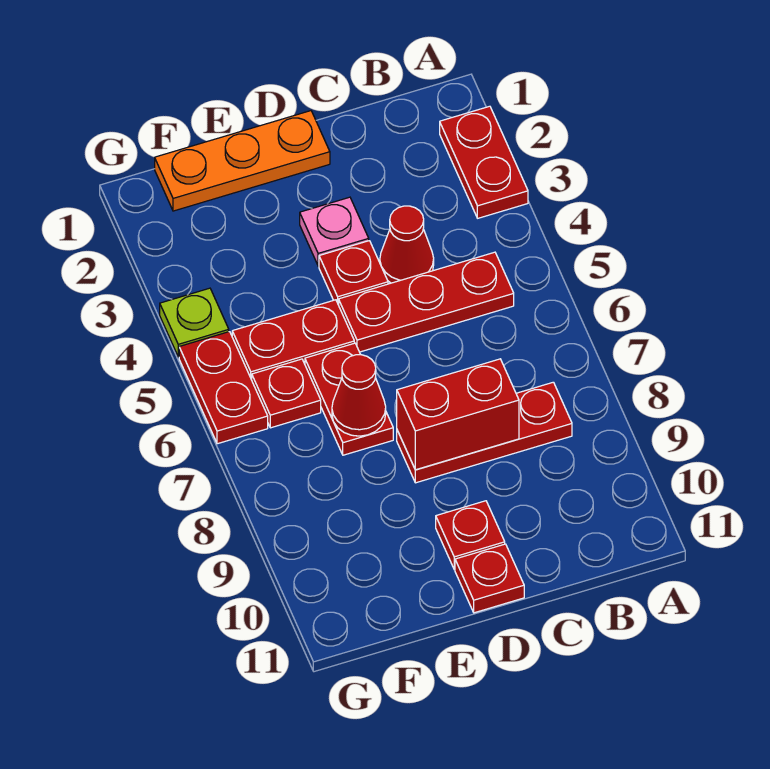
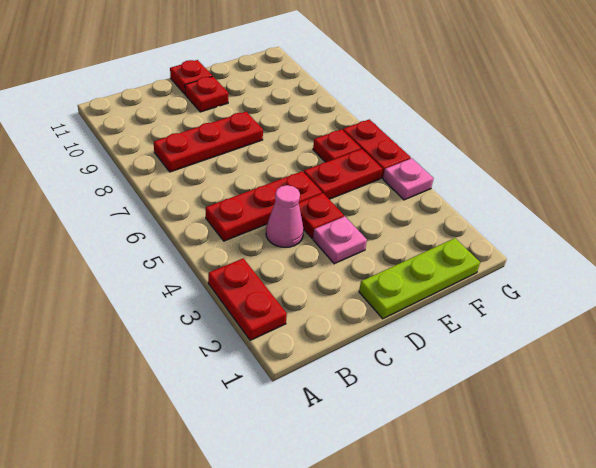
red cone C4 level 1 -> pink cone C4 level 1
red brick C8:D8 level 2 -> none
orange plate D1:F1 level 1 -> lime plate D1:F1 level 1
red plate E6:E7 level 1 -> none
red cone E7 level 2 -> none
lime plate G4 level 1 -> pink plate G4 level 1

